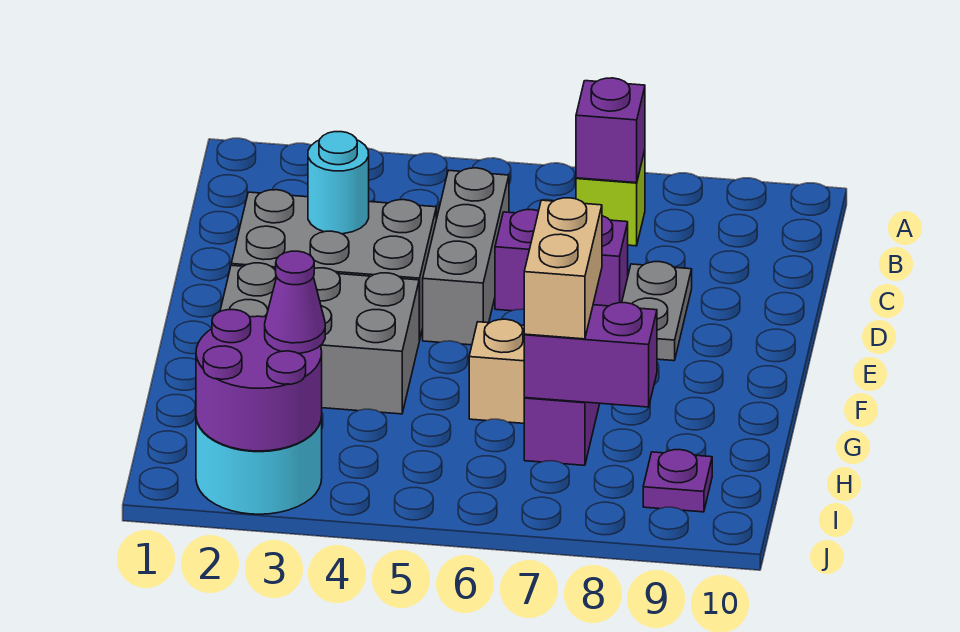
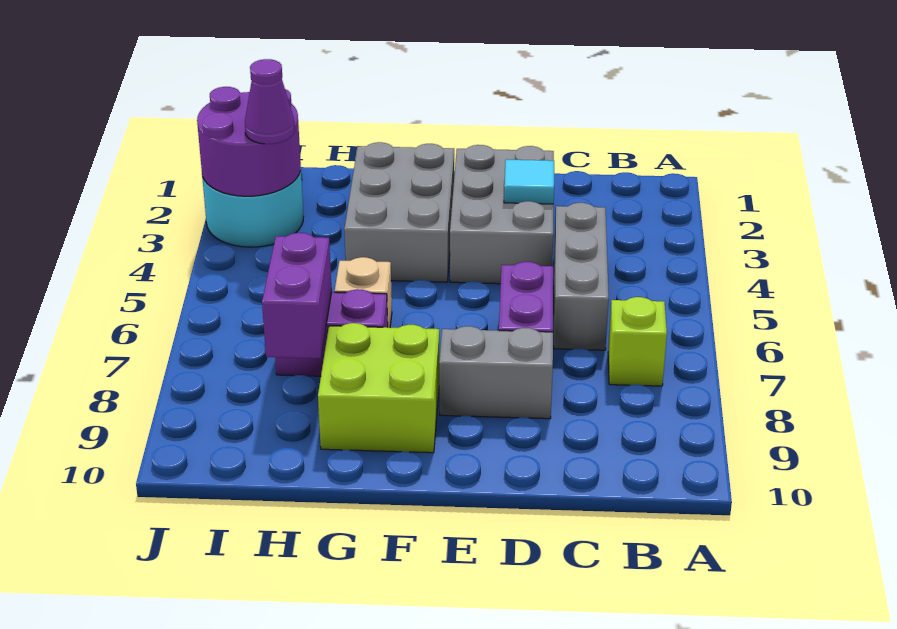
purple brick B7 level 2 -> none
grey brick C5:E5 level 1 -> grey brick C4:C6 level 1
cyan round brick D3 level 2 -> cyan tile D3 level 2
grey plate D8:E8 level 1 -> grey brick D8:E8 level 1
none -> lime brick F8:G9 level 1
tan brick G7:H7 level 3 -> none
purple plate I9 level 1 -> none

